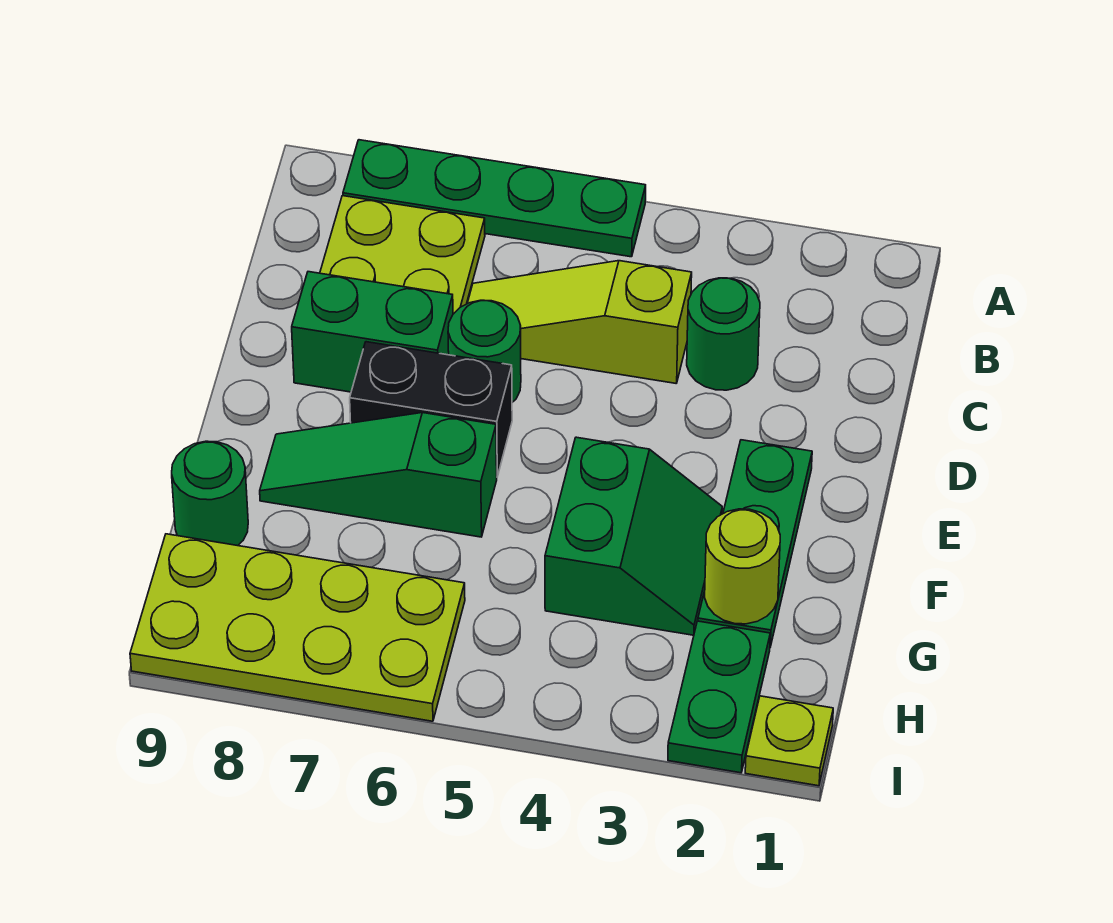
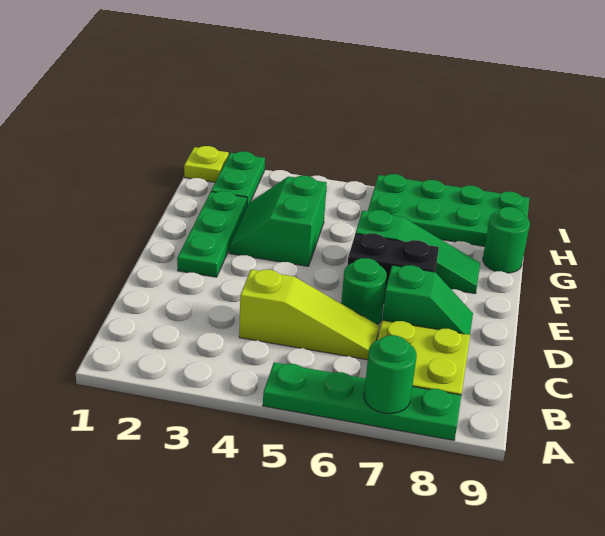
green round brick C3 level 1 -> green round brick A7 level 2
green brick D7:D8 level 1 -> green slope D7:D8 level 1 top 7
lime round brick G2 level 2 -> none
lime plate H6:I9 level 1 -> green plate H6:I9 level 1

